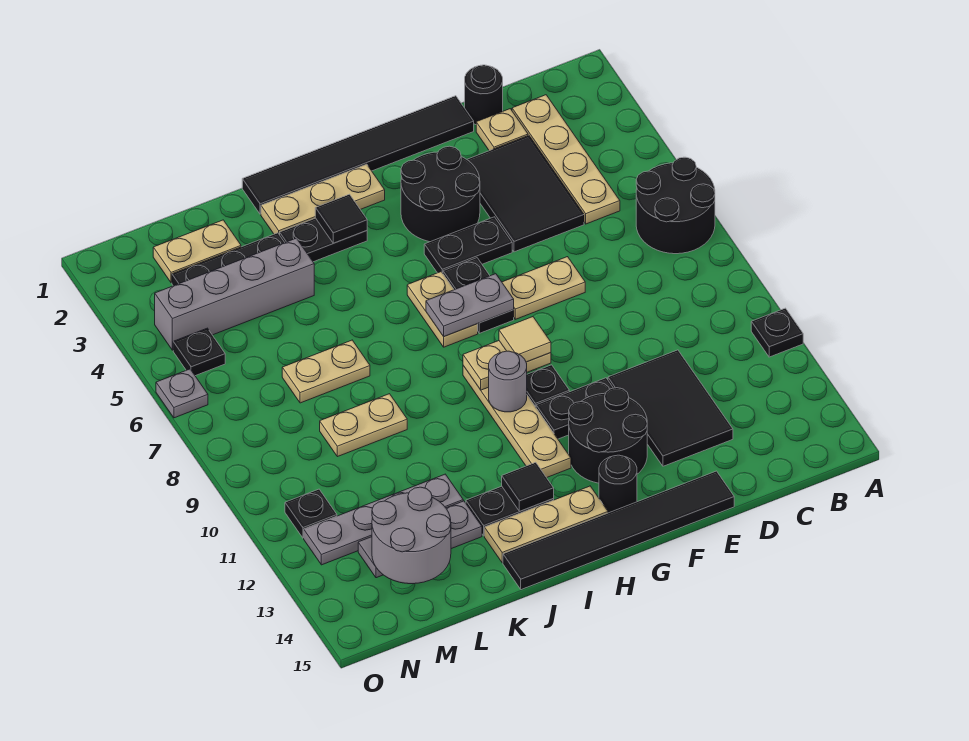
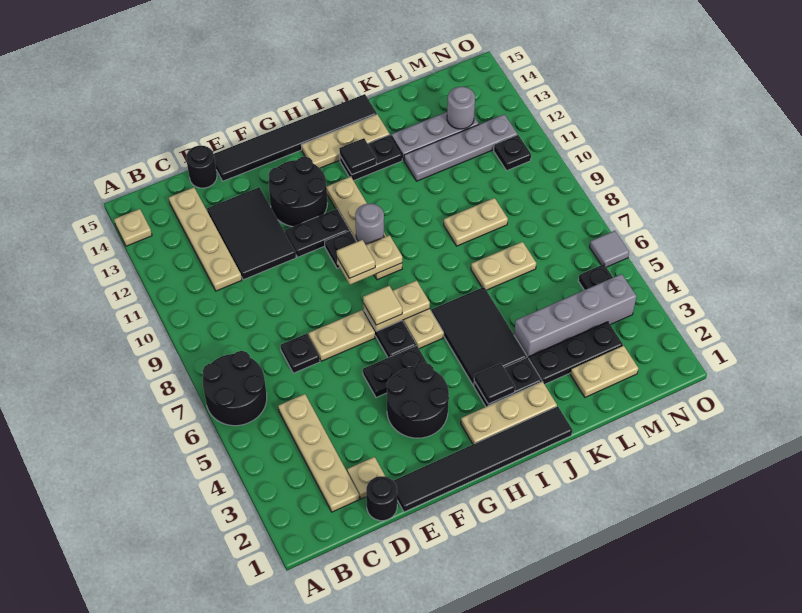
black plate A11 level 1 -> black plate D7 level 1
none -> tan plate A14 level 1
none -> tan plate C11:C14 level 1
black tile D3:E5 level 1 -> black tile I4:J6 level 1
grey plate G7:H7 level 2 -> tan plate G7:H7 level 2
none -> tan tile G7 level 3
black round brick G14 level 1 -> black round brick D15 level 1
grey round brick L13:M14 level 2 -> grey round brick M13 level 2
grey plate O6 level 1 -> grey tile O6 level 1

